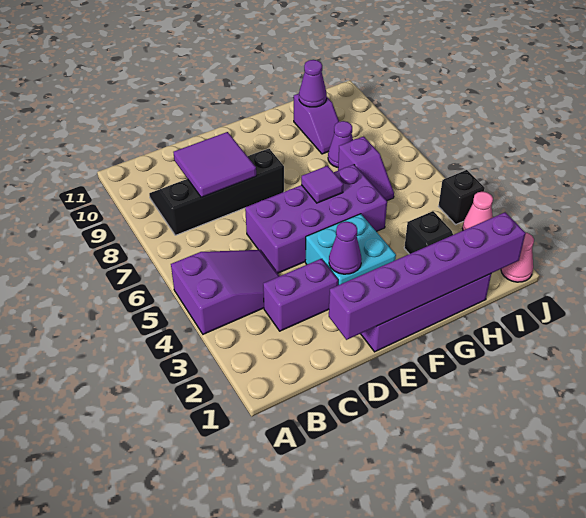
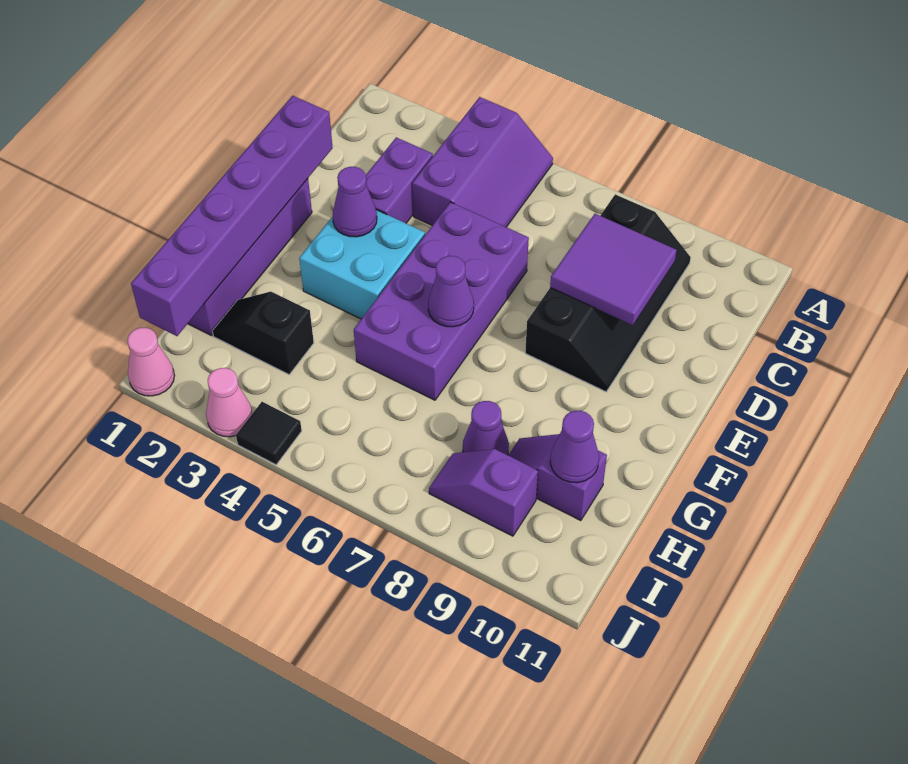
purple slope A4:C5 level 1 top A -> purple slope A4:C5 level 1 top 4
purple tile F6 level 2 -> purple cone F6 level 2
purple slope H6:H7 level 1 top 7 -> purple slope I8:I9 level 1 top 9
black brick J4 level 1 -> black tile J4 level 1

